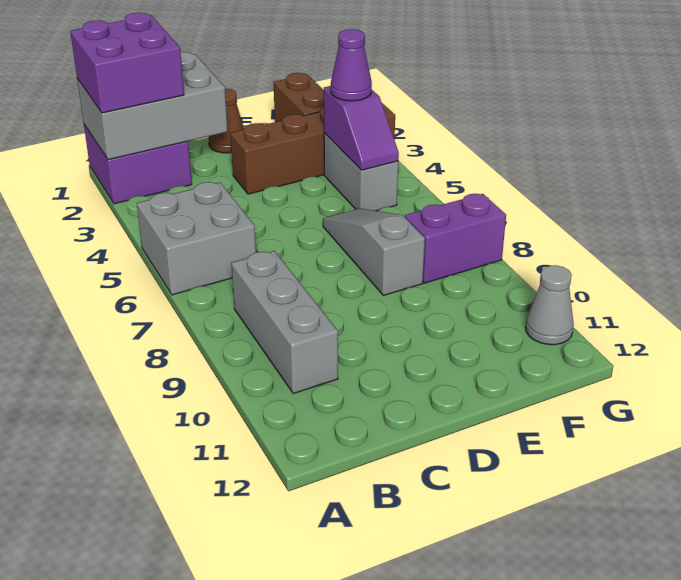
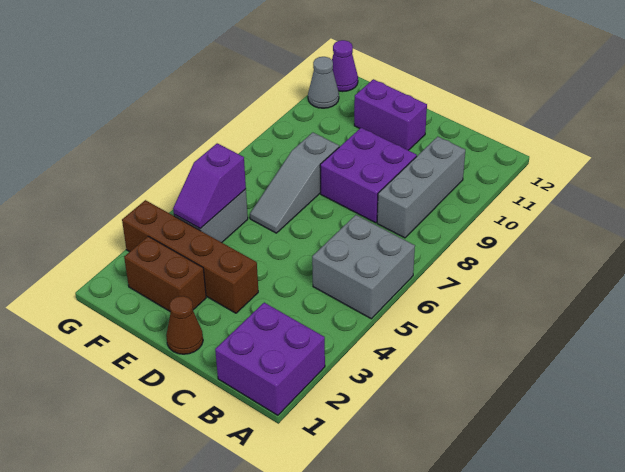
grey brick A1:C2 level 2 -> none
purple brick A1:B2 level 3 -> purple brick C8:D9 level 1
brown brick F1:F2 level 1 -> brown brick E2:F2 level 1
purple slope F4:F5 level 2 top 4 -> purple slope F4:F5 level 2 top 5
purple cone F4 level 3 -> purple cone G12 level 1
purple brick F8:G8 level 1 -> purple brick D11:E11 level 1

